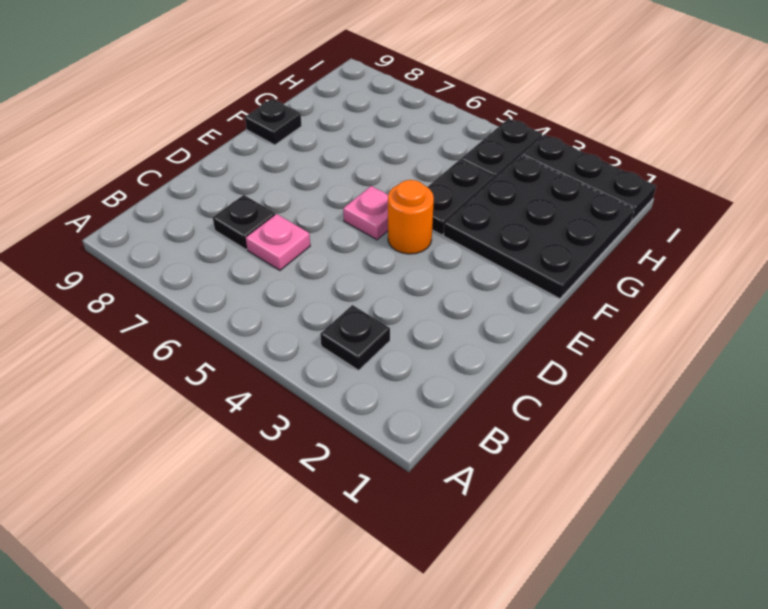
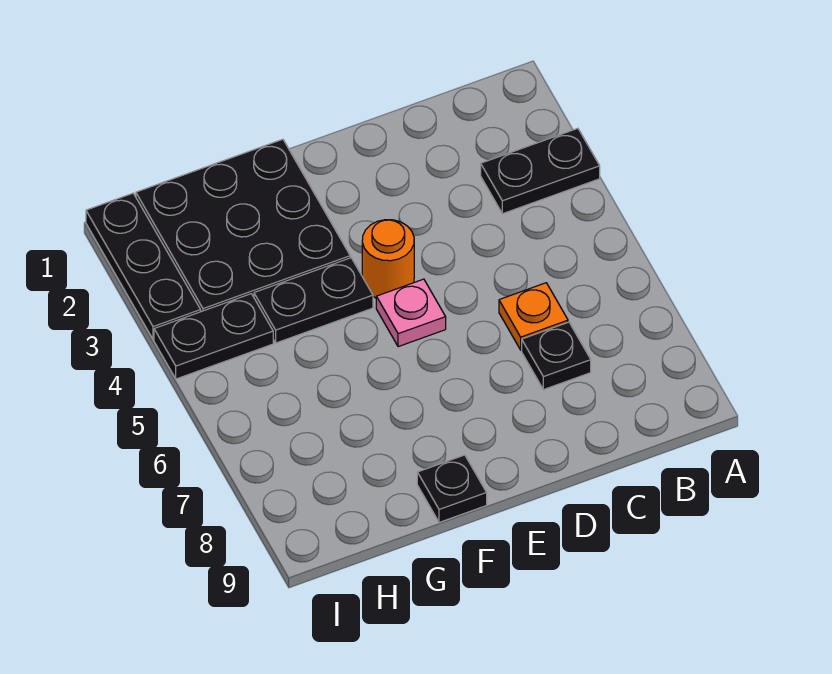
black plate B3 level 1 -> black plate A3:B3 level 1
pink plate C6 level 1 -> orange plate C6 level 1

